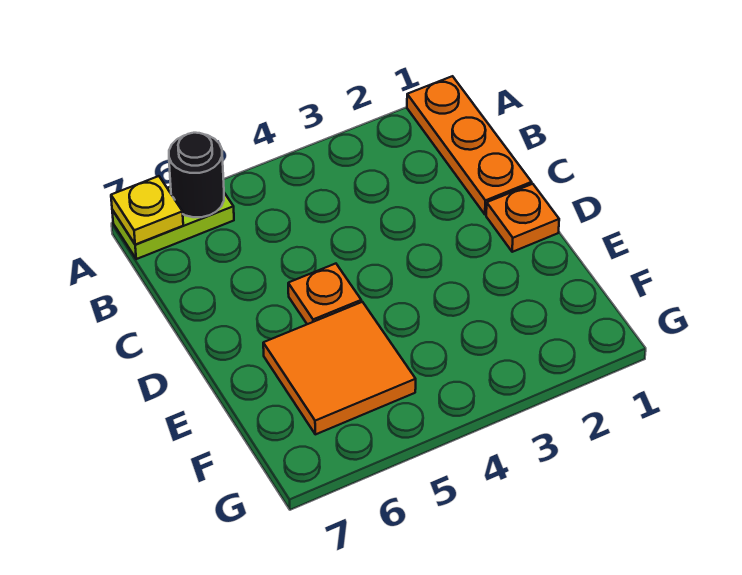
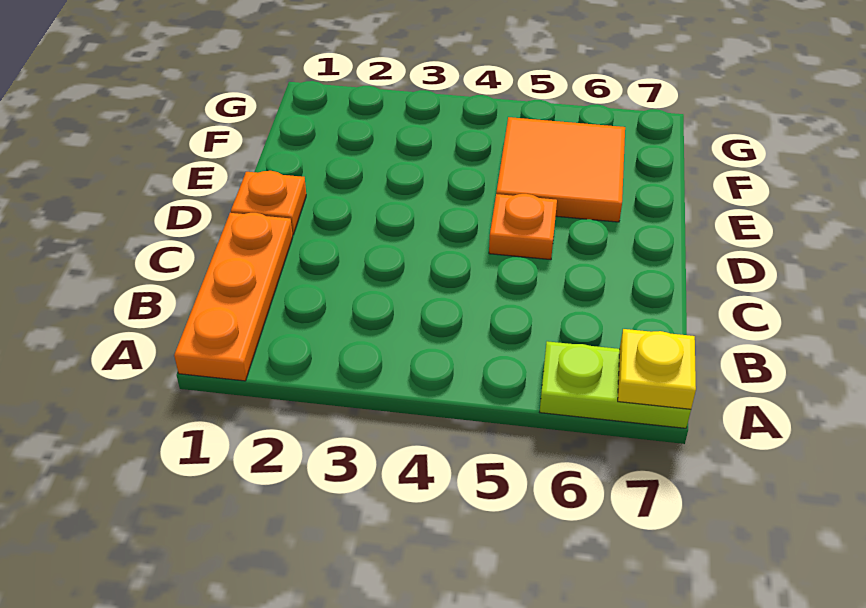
black round brick A6 level 2 -> none

